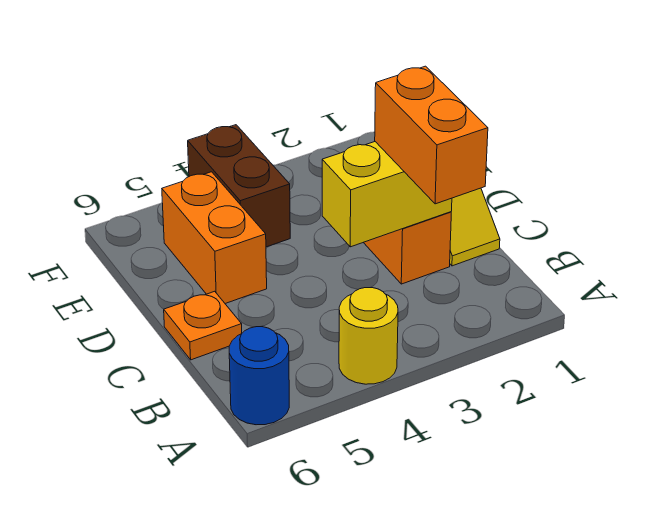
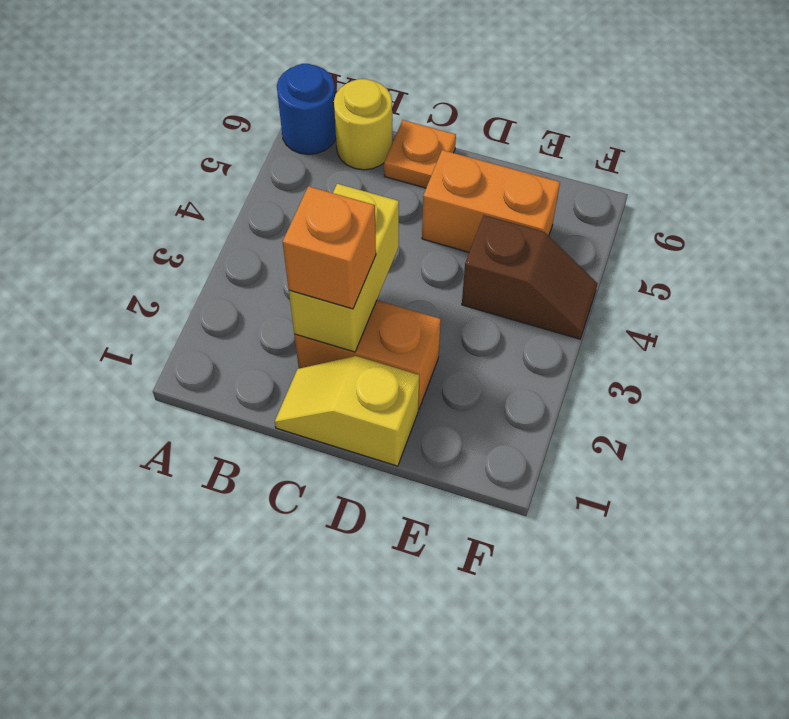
yellow round brick A4 level 1 -> yellow round brick B6 level 1
orange brick B2:C2 level 3 -> orange brick C2 level 3
brown brick E4:F4 level 1 -> brown slope E4:F4 level 1 top E

